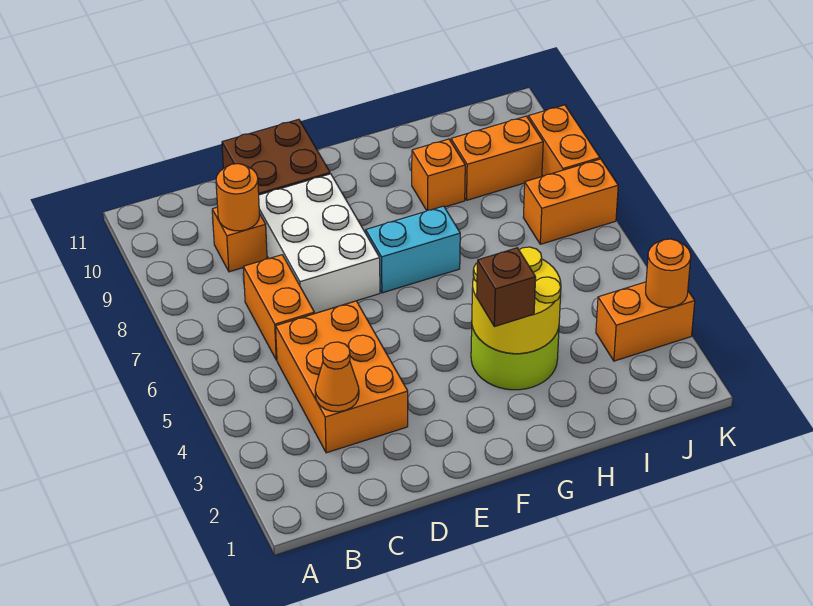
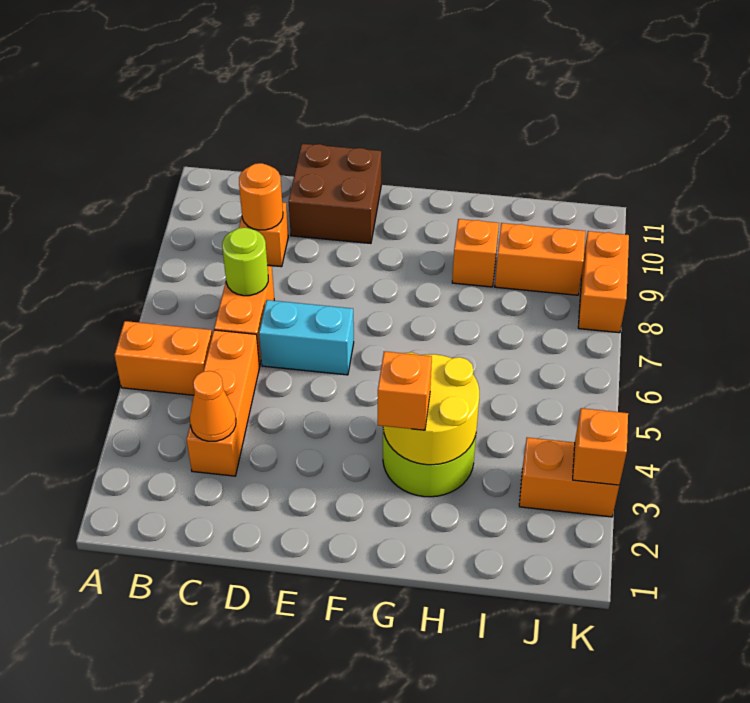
orange brick C3:D5 level 1 -> orange brick C3:C5 level 1
none -> lime round brick C7 level 2
white brick D7:E9 level 1 -> none
cyan brick F7:G7 level 1 -> cyan brick D6:E6 level 1
brown brick G3 level 3 -> orange brick G3 level 3
orange brick J7:K7 level 1 -> orange brick A5:B5 level 1
orange round brick K3 level 2 -> orange brick K3 level 2

